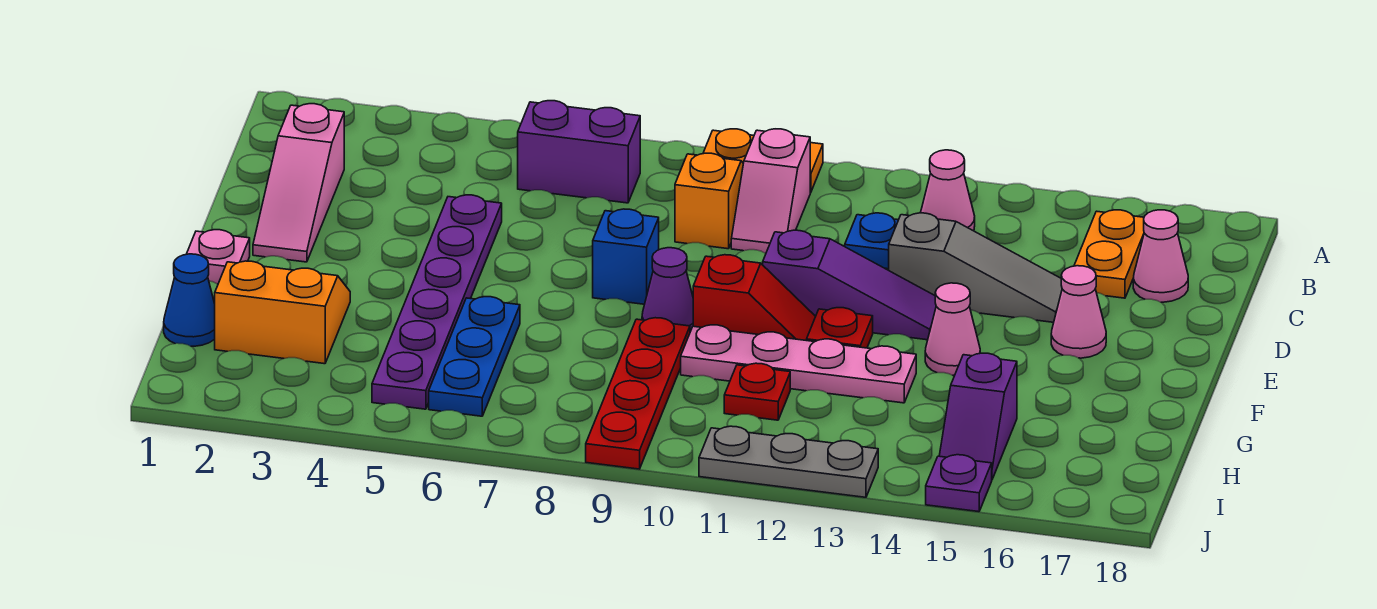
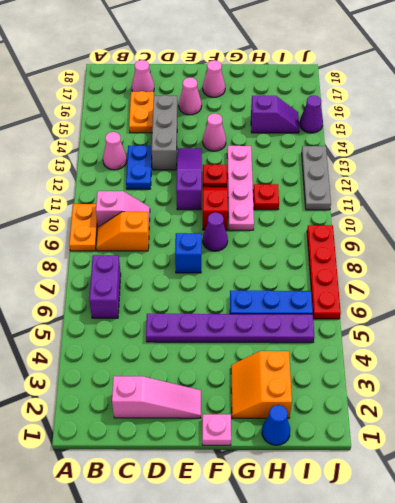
orange plate B16:C16 level 1 -> orange plate C15:C16 level 1
grey slope D13:D15 level 1 top 13 -> grey brick D13:D15 level 1
none -> pink cone F17 level 1
red plate G9:J9 level 1 -> red plate J6:J9 level 1
purple plate J15 level 1 -> purple cone J15 level 1

